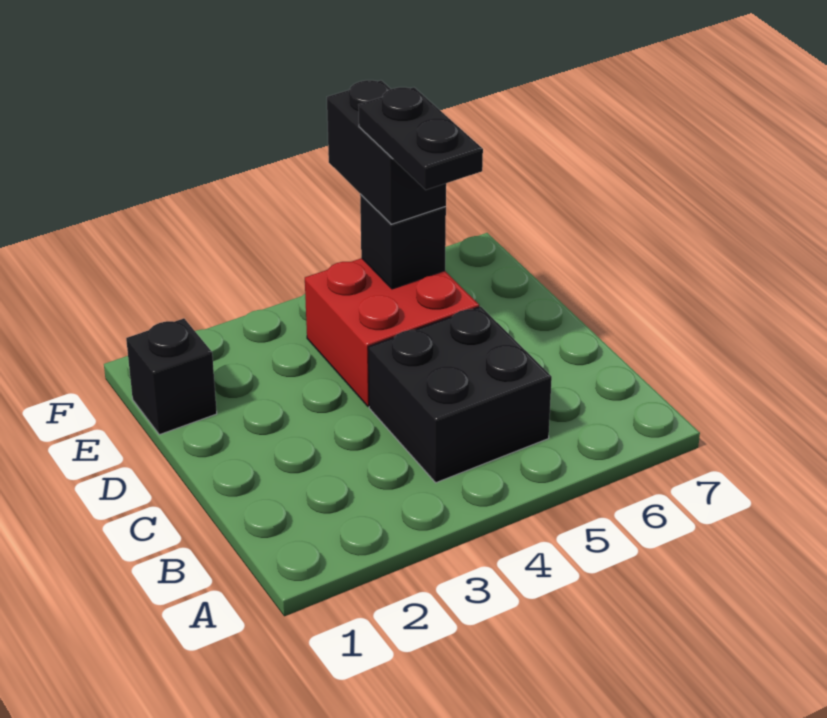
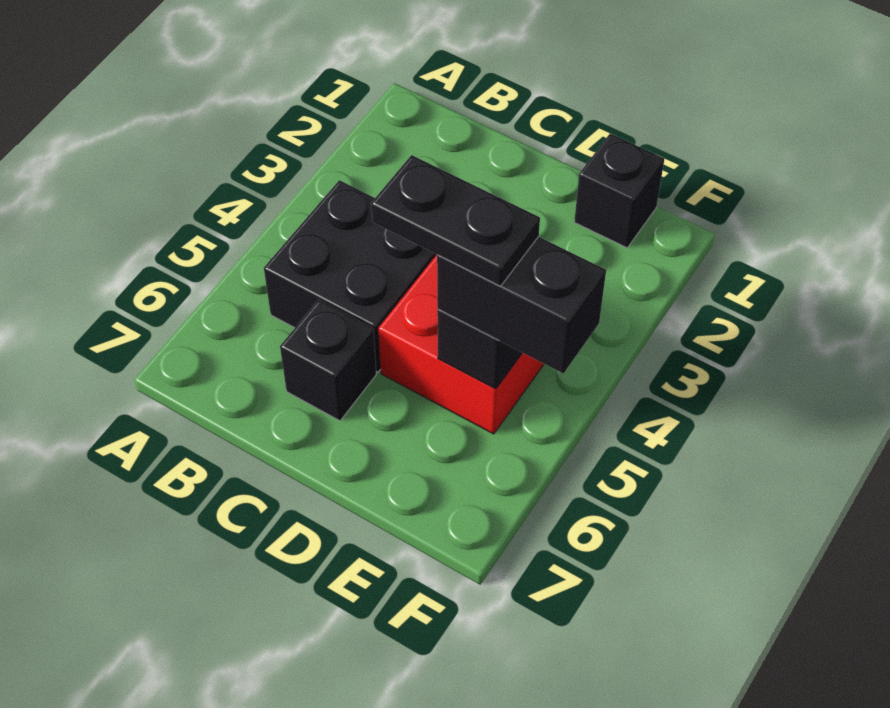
none -> black brick C6 level 1

